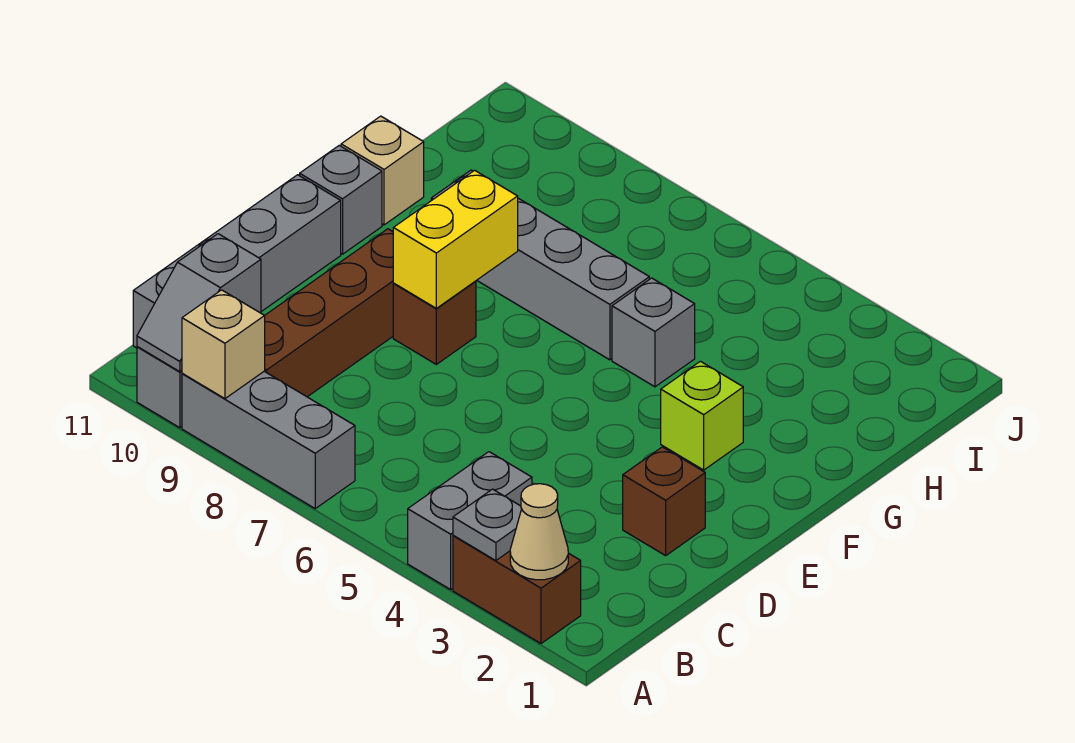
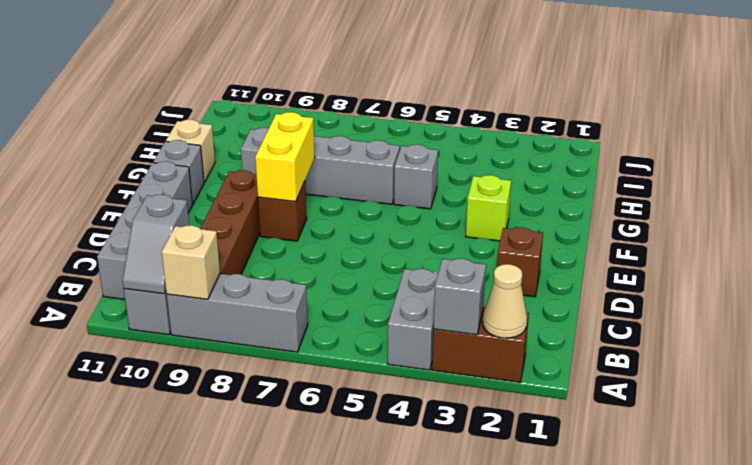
grey plate A3 level 2 -> grey brick A3 level 2

